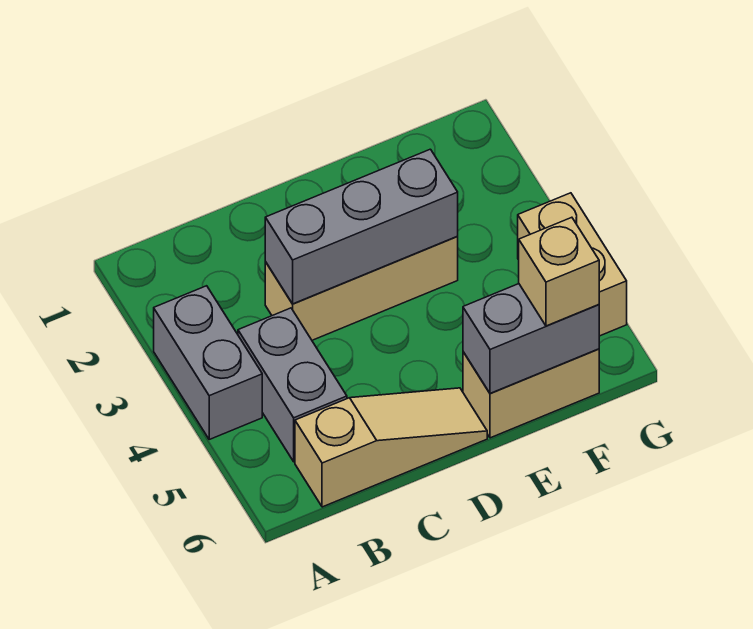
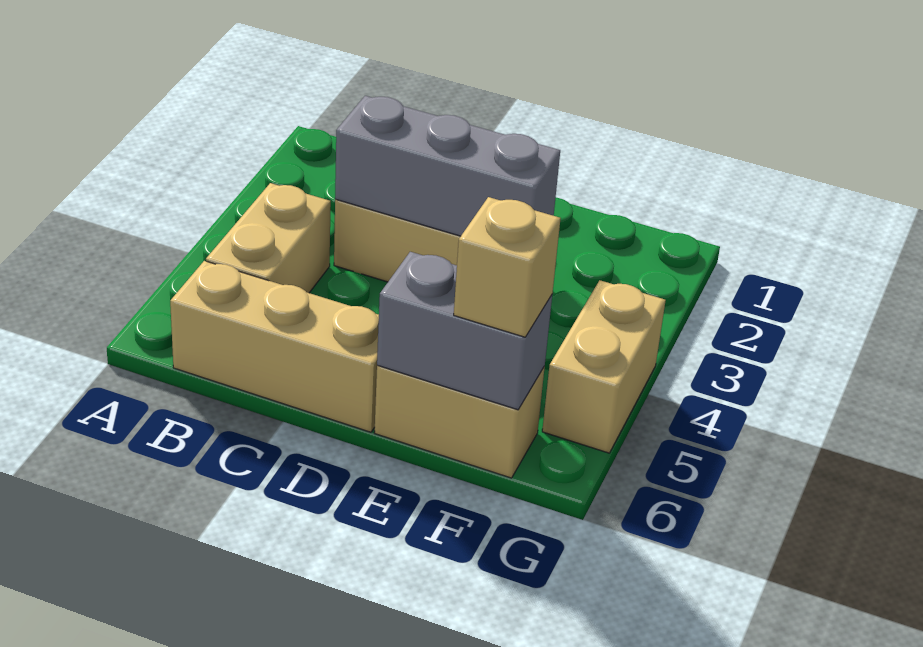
grey brick A3:A4 level 1 -> none
grey brick B4:B5 level 1 -> tan brick B4:B5 level 1
tan slope B6:D6 level 1 top B -> tan brick B6:D6 level 1

